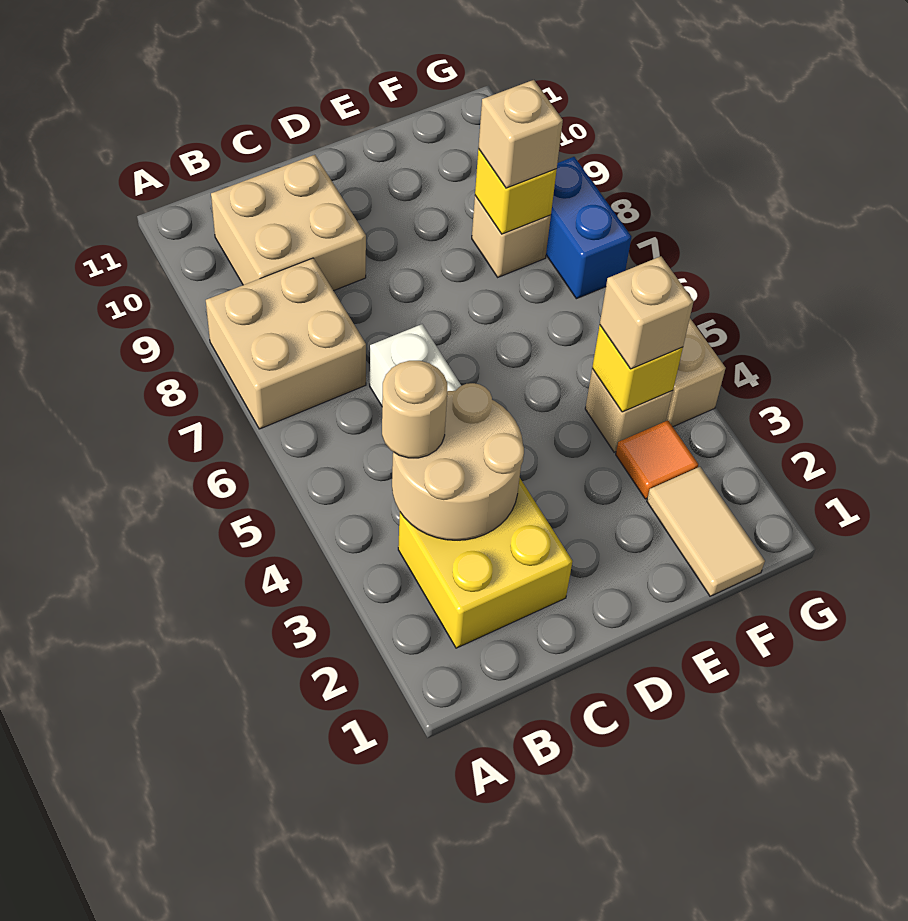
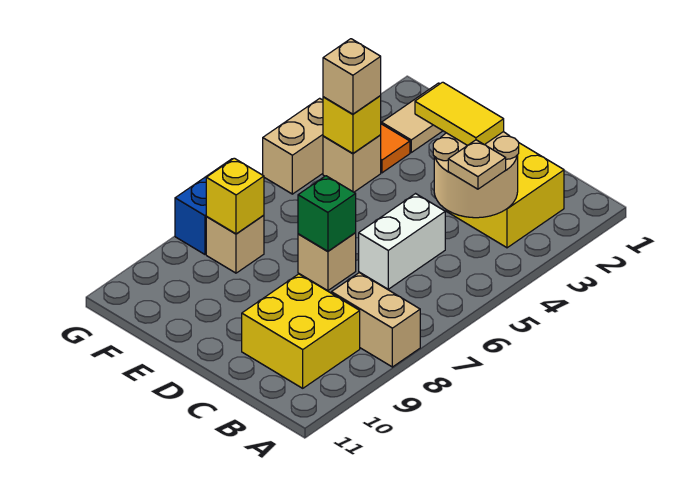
tan brick A7:B8 level 1 -> tan brick A8:B8 level 1
tan round brick B4 level 3 -> tan plate B4 level 3
tan brick B9:C10 level 1 -> yellow brick B9:C10 level 1
none -> yellow tile C3:D3 level 3
none -> green brick D7 level 2
tan brick F8 level 3 -> tan brick D7 level 1

